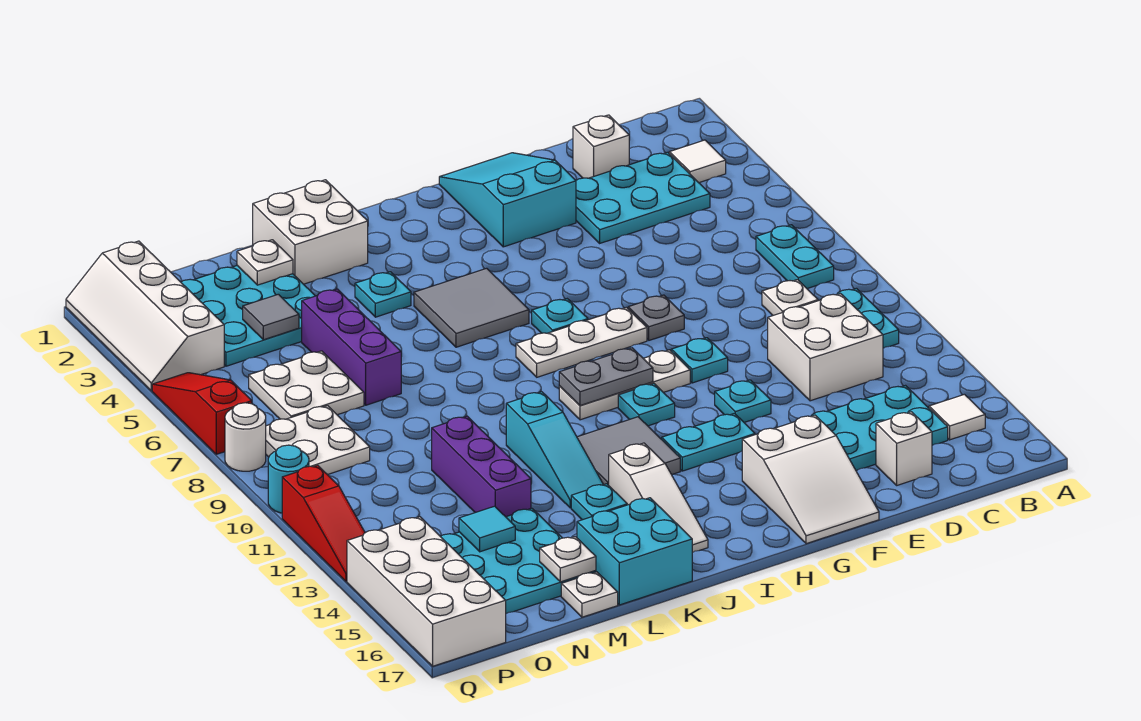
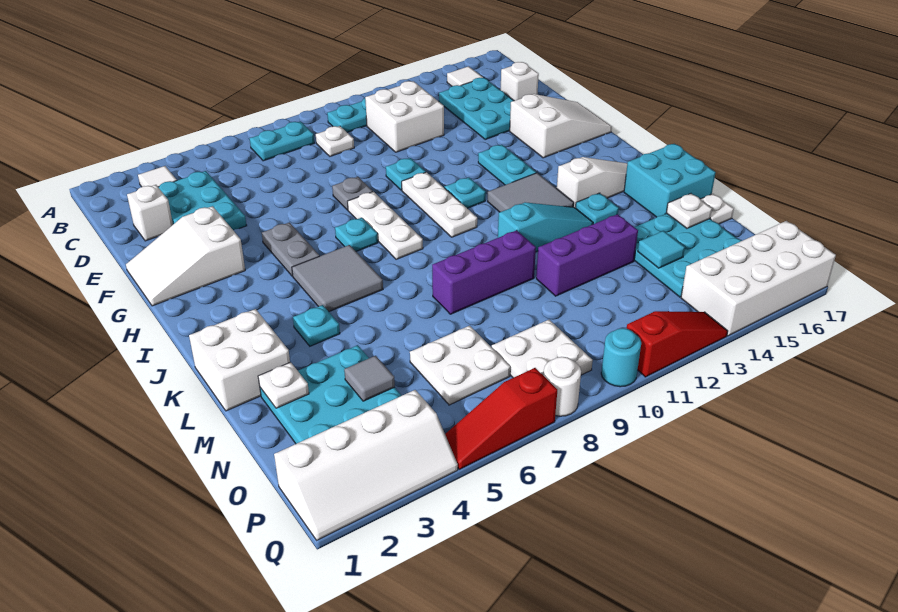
cyan slope F1:G3 level 1 top 3 -> white slope F1:G3 level 1 top 3
cyan plate F12 level 1 -> none
grey plate H10:I10 level 2 -> grey plate G5:H5 level 1
purple brick M5:M7 level 1 -> purple brick L8:L10 level 1

